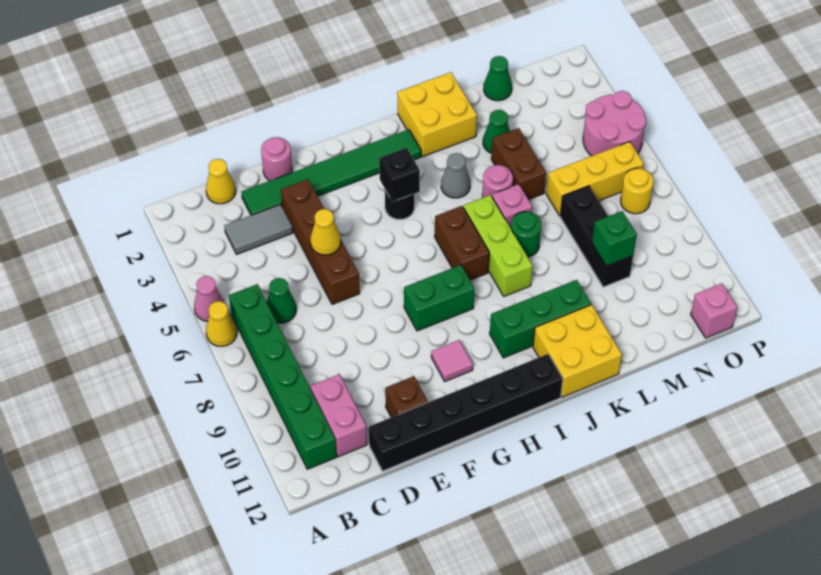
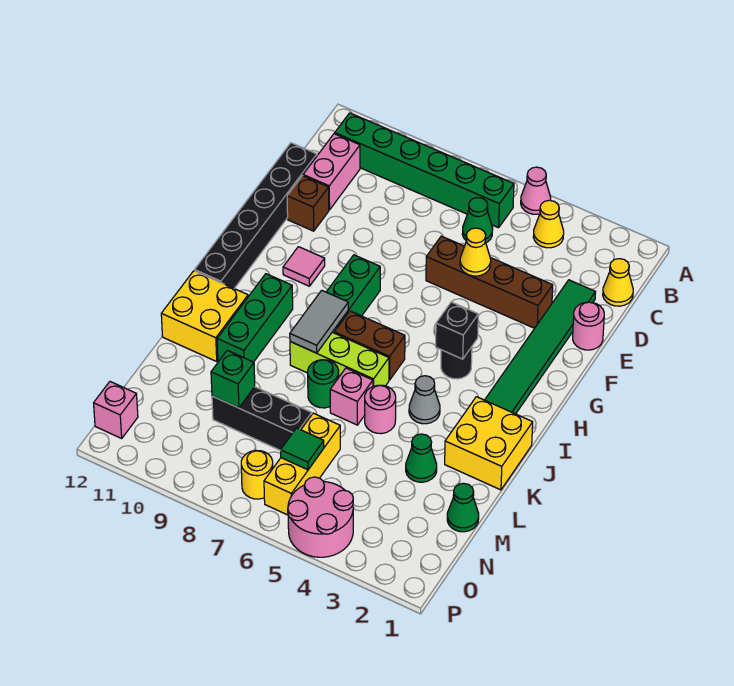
yellow cone A6 level 1 -> yellow cone B4 level 1
grey tile C3:D3 level 1 -> grey tile I8:J8 level 2
pink brick C10:C11 level 1 -> pink brick C11:D11 level 1
brown brick L4:L5 level 1 -> none
none -> green tile N6 level 2

